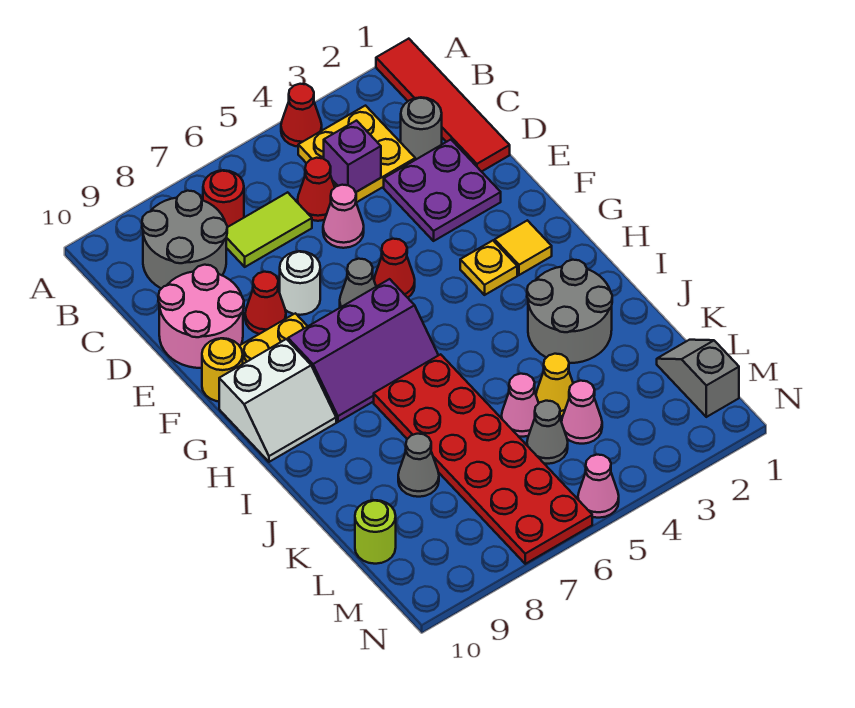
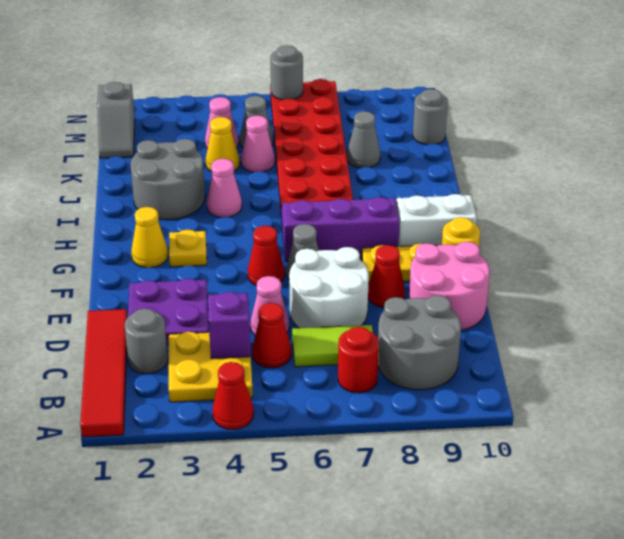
white round brick E7 level 1 -> white round brick D6:E7 level 1
yellow tile G2 level 1 -> yellow cone G2 level 1
lime round brick L10 level 1 -> grey round brick L10 level 1
pink cone N5 level 1 -> pink cone I4 level 1
none -> grey round brick N6 level 2

